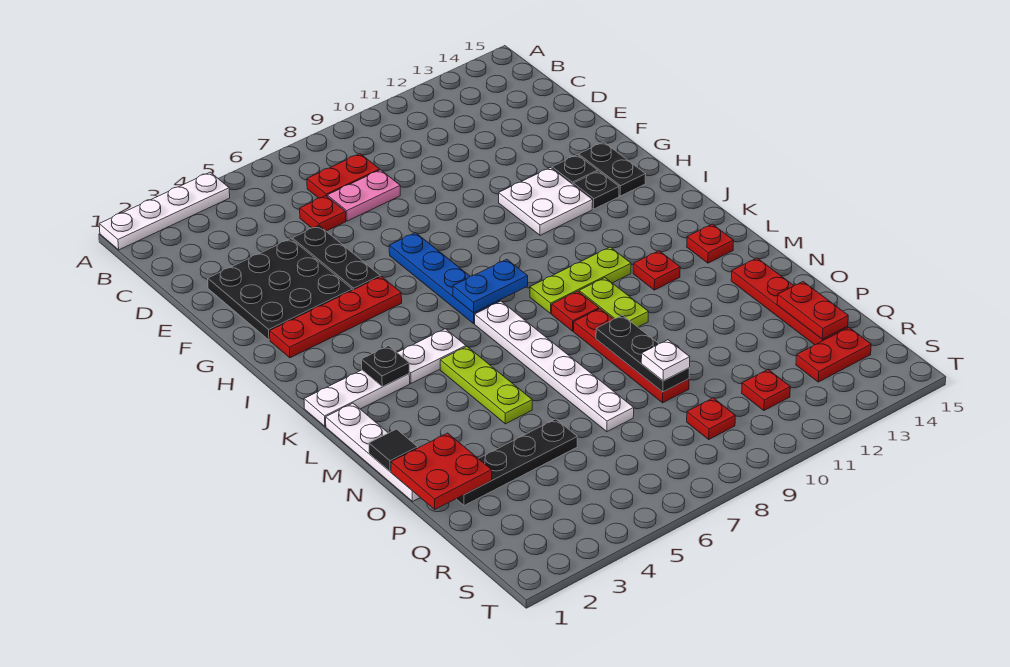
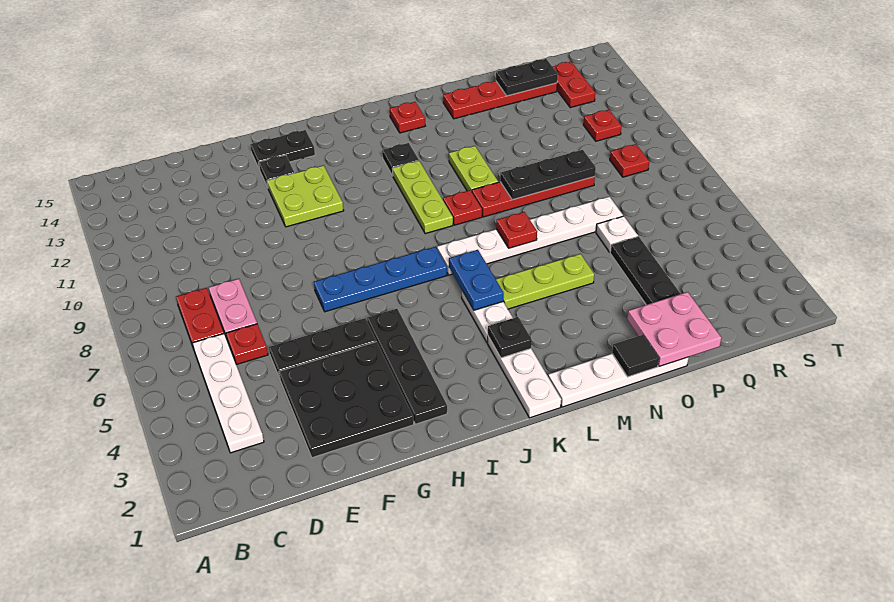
white plate A1:A4 level 1 -> white plate C3:C6 level 1
white plate G11:H12 level 1 -> lime plate G11:H12 level 1
red plate H2:H5 level 1 -> black plate H2:H5 level 1
black plate H13 level 1 -> black plate K12 level 1
blue plate J7:J8 level 2 -> blue plate K5:K6 level 2
lime plate L10:M10 level 1 -> lime plate M10:M11 level 1
red plate L12 level 1 -> red plate M7 level 2
red plate O1:P2 level 2 -> pink plate O1:P2 level 2
white plate P9 level 3 -> white plate P6 level 1
red plate P14:Q14 level 2 -> black plate P14:Q14 level 2

